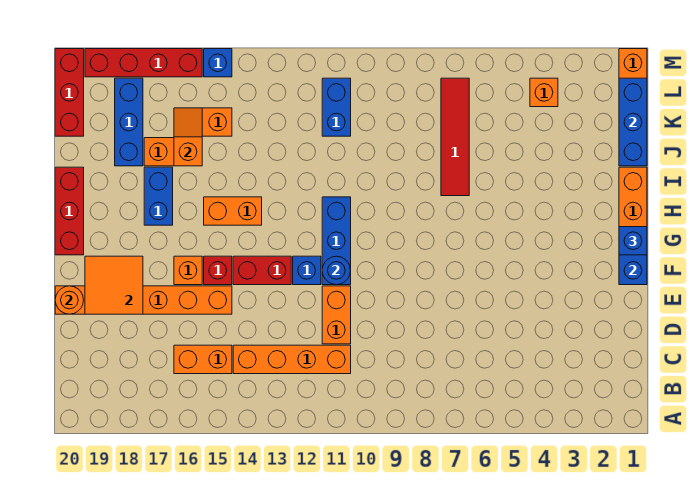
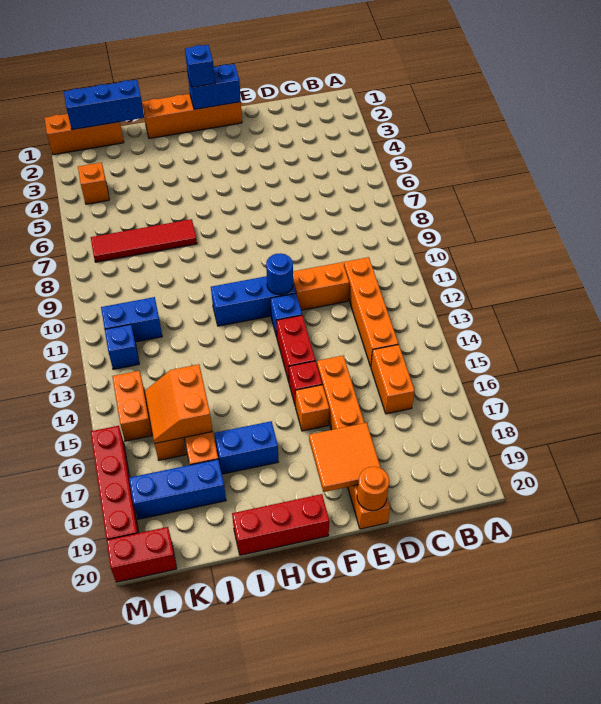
orange brick H14:H15 level 1 -> orange brick L14:L15 level 1
orange slope J16:K16 level 2 top J -> orange slope J15:K16 level 2 top J
red brick K20:M20 level 1 -> red brick L20:M20 level 1
blue brick M15 level 1 -> blue brick L12 level 1

